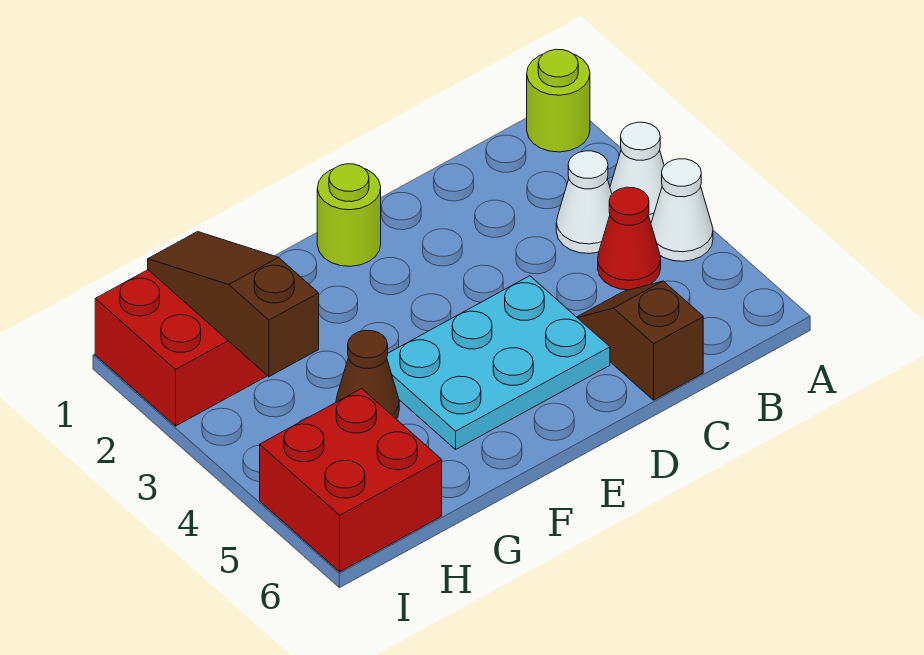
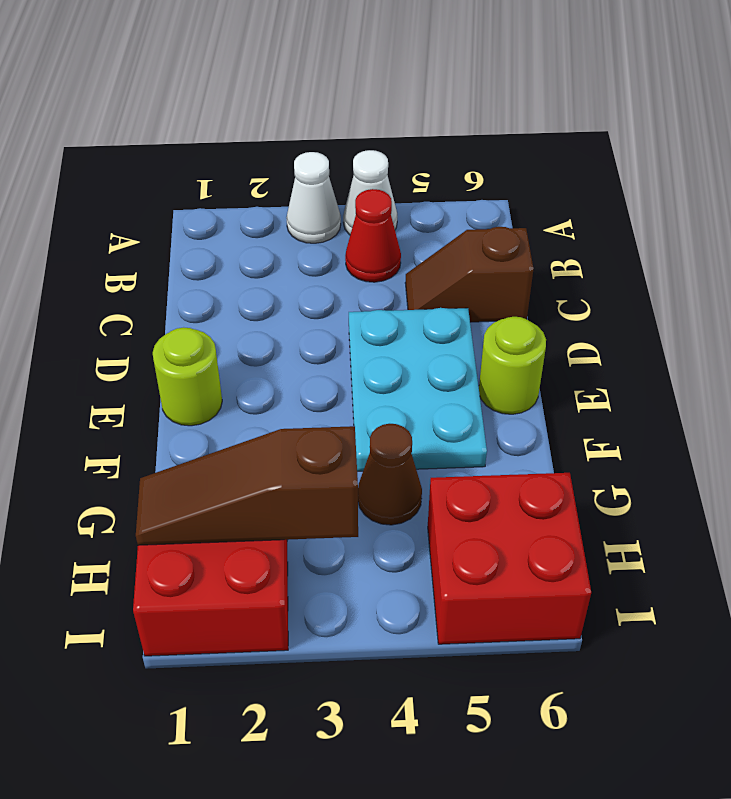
lime round brick A1 level 1 -> lime round brick E6 level 1
white cone B3 level 1 -> none

